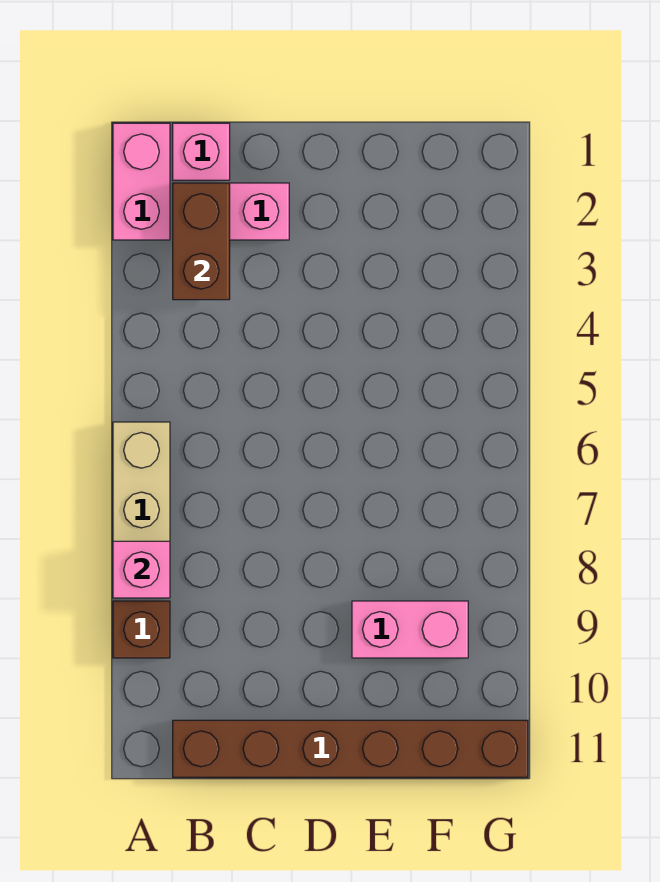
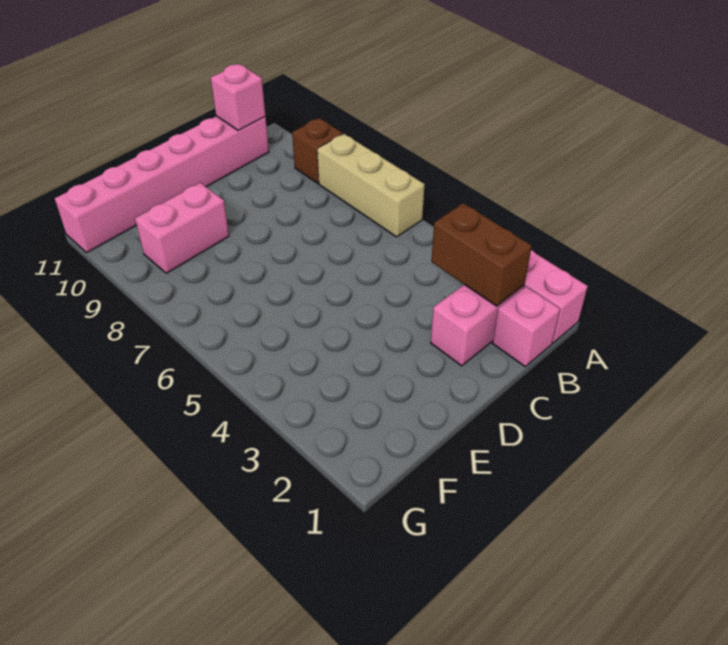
pink brick A8 level 2 -> pink brick B11 level 2
brown brick B11:G11 level 1 -> pink brick B11:G11 level 1

